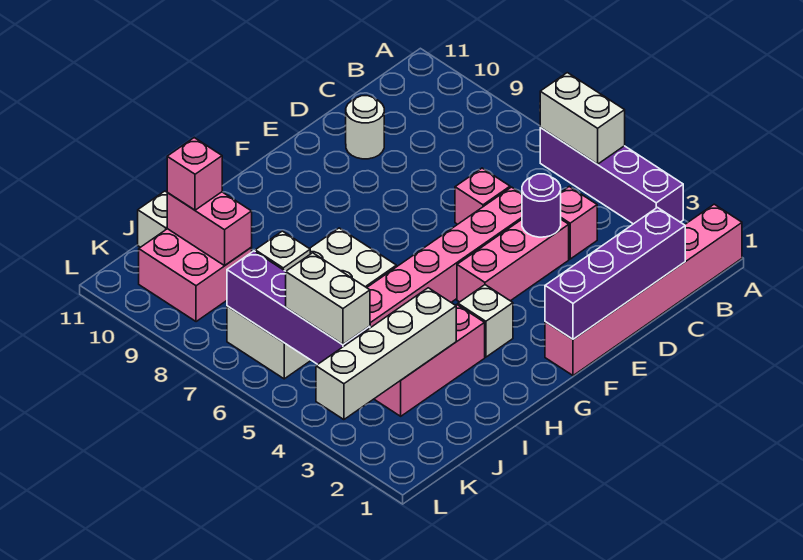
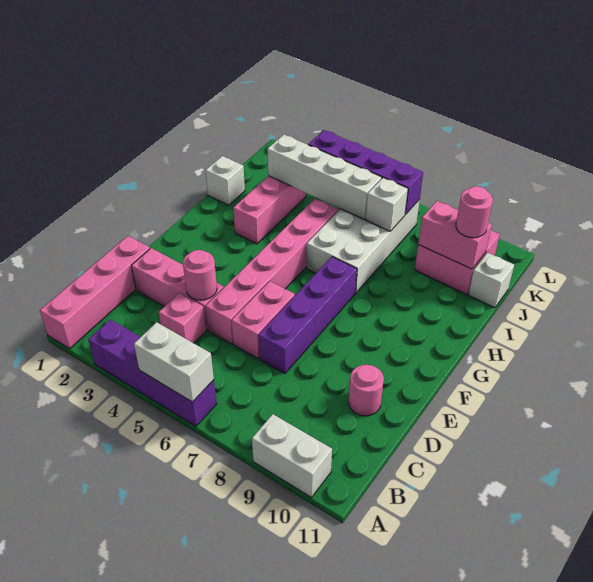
pink brick A1:F1 level 1 -> pink brick A1:D1 level 1
purple brick C1:F1 level 2 -> purple brick D7:G7 level 1
pink brick D4:F4 level 1 -> pink brick D2:D4 level 1
purple round brick D4 level 2 -> pink round brick D4 level 2
pink brick D6 level 1 -> pink brick D6:E6 level 1
white round brick D10 level 1 -> pink round brick D10 level 1
white brick G3 level 1 -> white brick I1 level 1
white brick I3:L3 level 2 -> white brick J3:J6 level 2
pink brick J10 level 3 -> pink round brick J10 level 3
white brick K4:K5 level 3 -> white brick A9:A10 level 1

